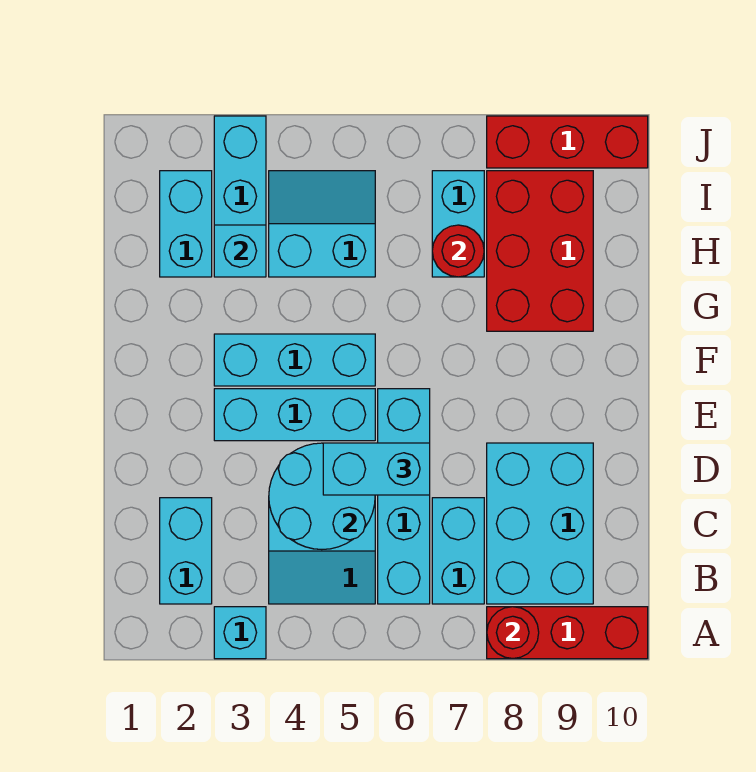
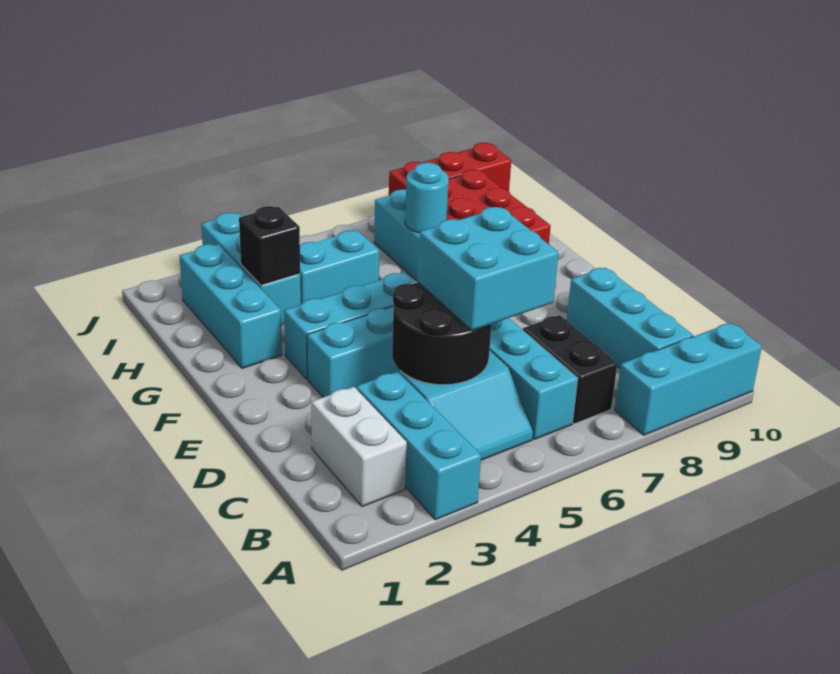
cyan brick A3 level 1 -> cyan brick A3:C3 level 1
red brick A8:A10 level 1 -> cyan brick A8:A10 level 1
red round brick A8 level 2 -> none
cyan brick B2:C2 level 1 -> white brick B2:C2 level 1
cyan brick B7:C7 level 1 -> black brick B7:C7 level 1
cyan brick B8:D9 level 1 -> cyan brick B9:D9 level 1
cyan round brick C4:D5 level 2 -> black round brick C4:D5 level 2
cyan brick D5:D6 level 3 -> cyan brick C5:D6 level 3
cyan brick H2:I2 level 1 -> cyan brick G2:I2 level 1
cyan brick H3 level 2 -> black brick H3 level 2
red round brick H7 level 2 -> cyan round brick H7 level 2

